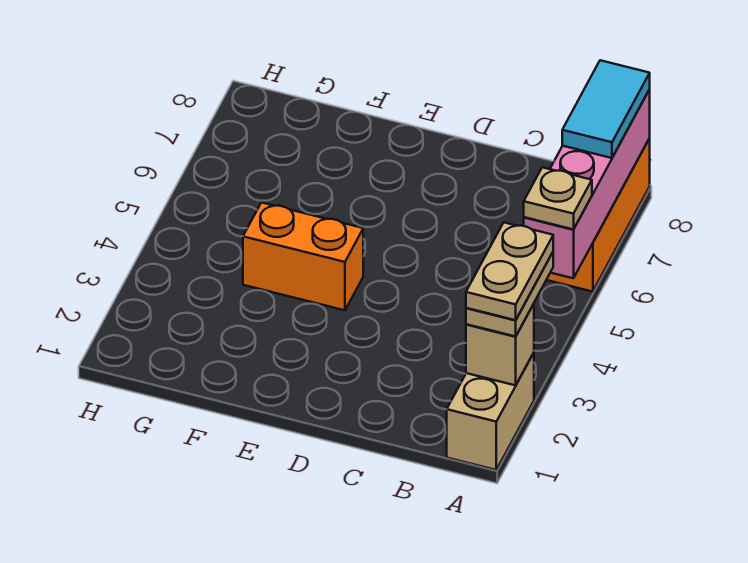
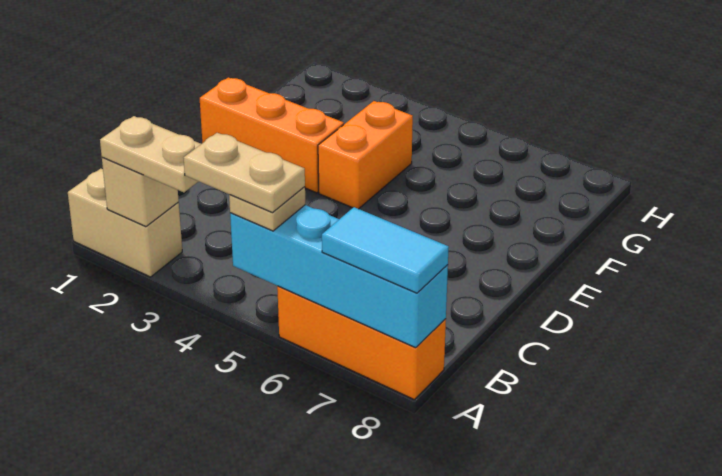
tan plate A2:A3 level 4 -> tan plate A4:A5 level 4
pink brick A5:A8 level 2 -> cyan brick A5:A8 level 2
none -> orange brick E1:E3 level 1

